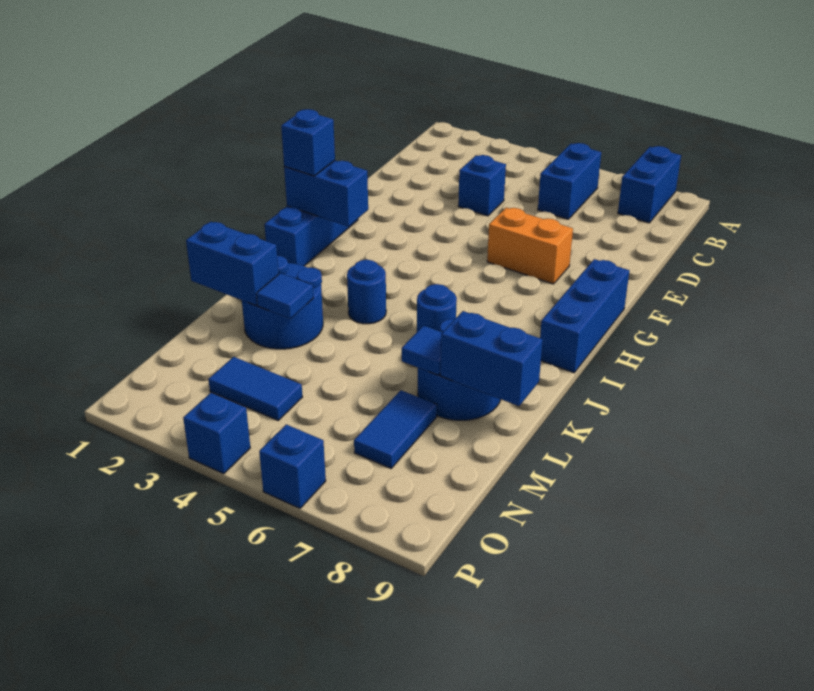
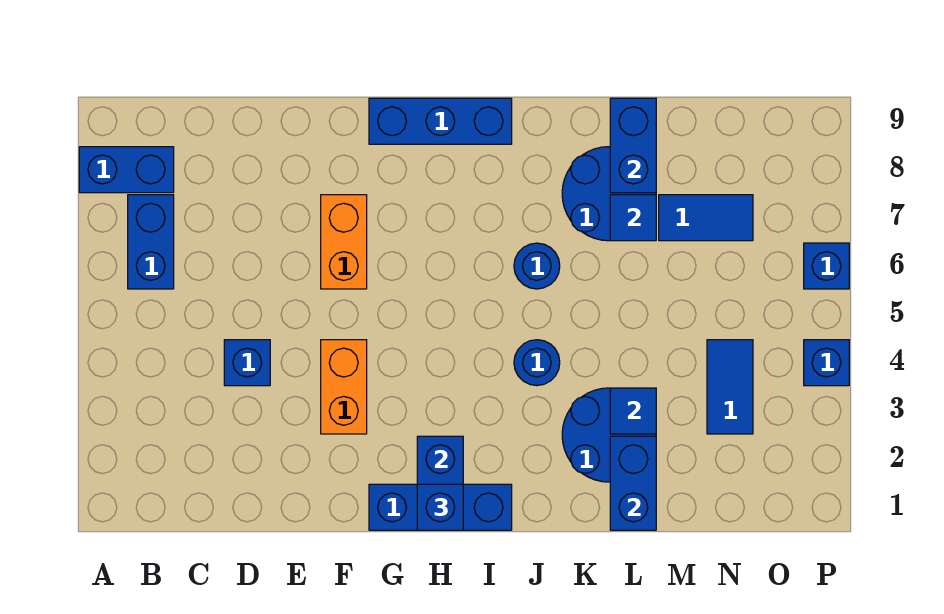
blue brick B6:C6 level 1 -> blue brick B6:B7 level 1
none -> orange brick F3:F4 level 1

